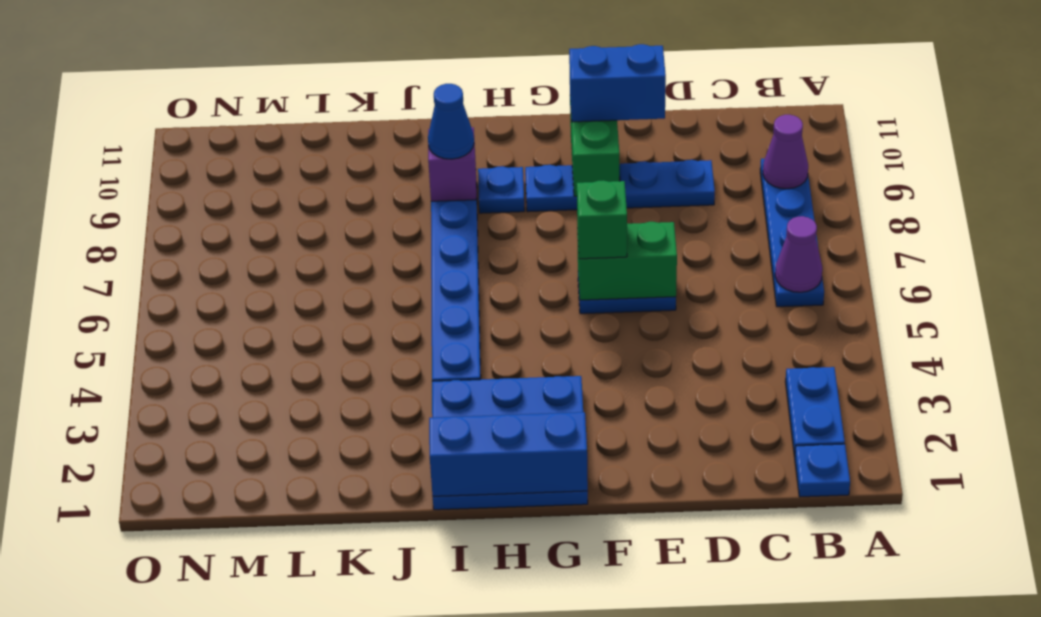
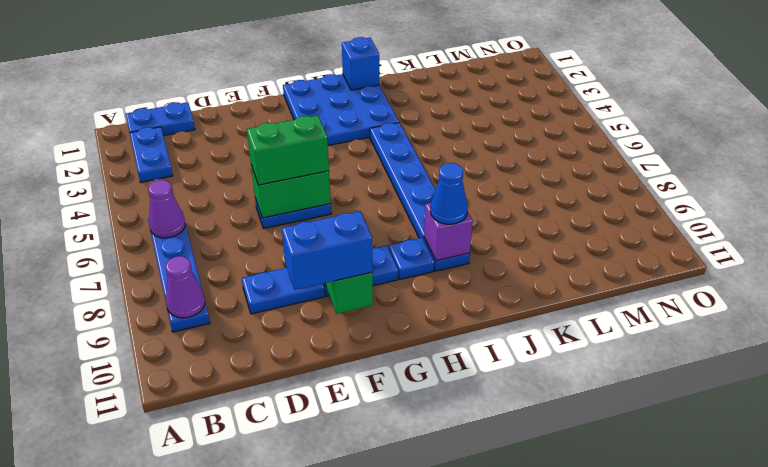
blue plate B1 level 1 -> blue plate B1:C1 level 1
green brick F6 level 3 -> green brick E6:F6 level 3
blue brick G1:I1 level 2 -> blue brick I1 level 2

